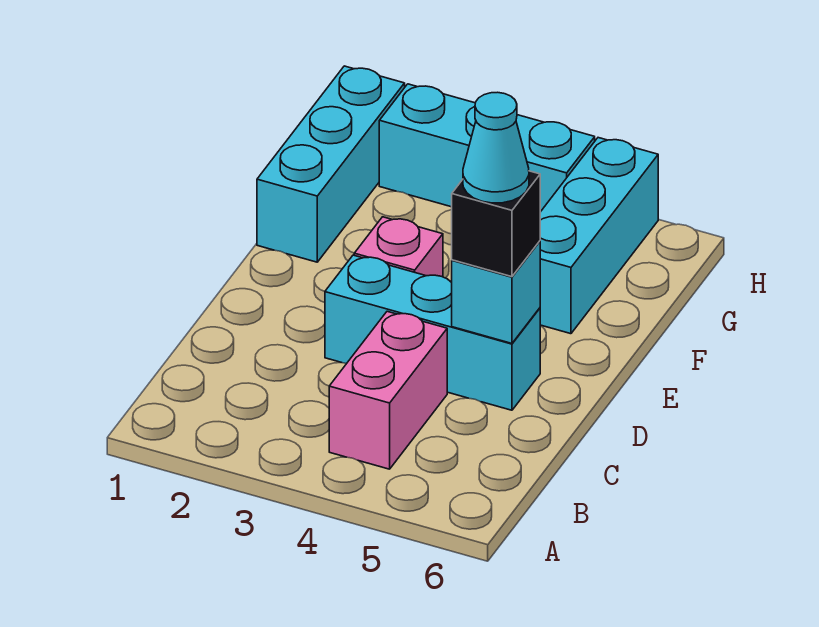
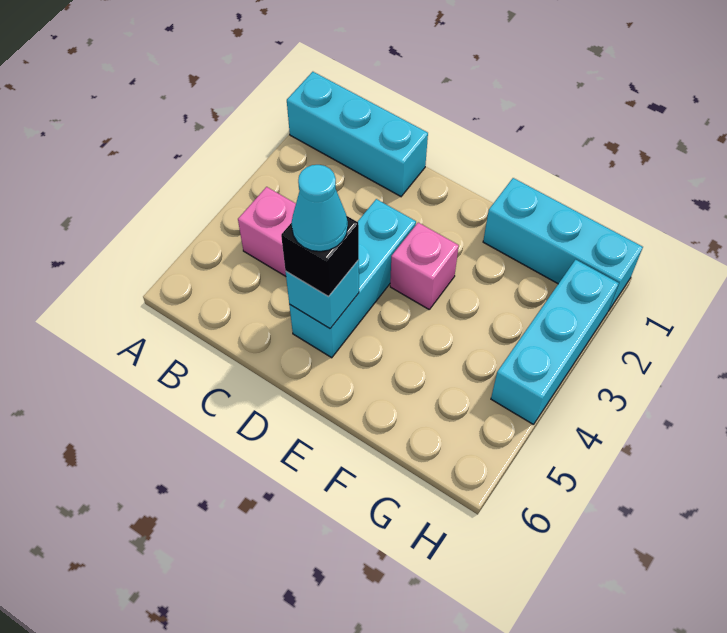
cyan brick F5:H5 level 1 -> cyan brick A1:C1 level 1

